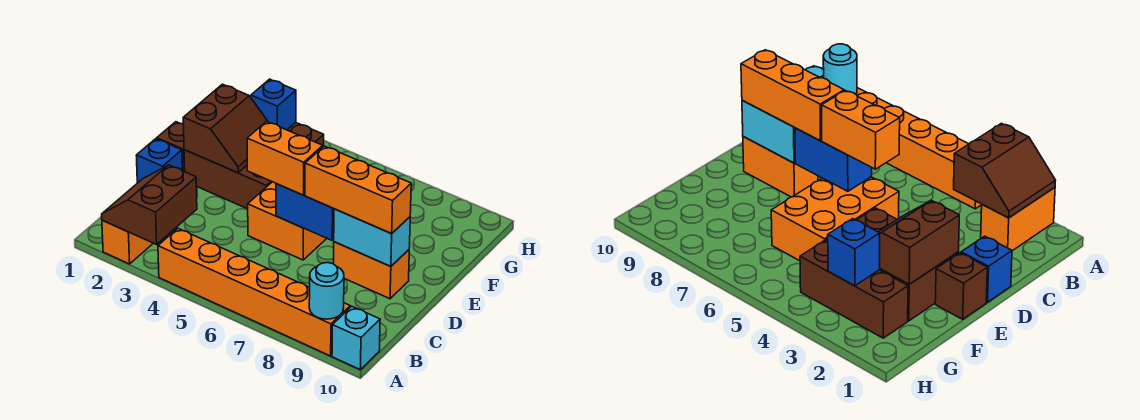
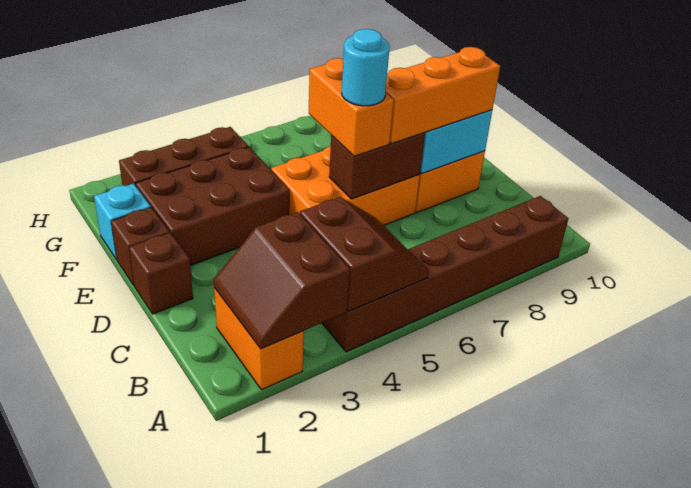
orange brick A4:A9 level 1 -> brown brick A4:A9 level 1
cyan round brick A9 level 2 -> cyan round brick D6 level 4
cyan brick A10 level 1 -> cyan brick F1 level 1
blue brick D1 level 1 -> brown brick D1 level 1
orange brick D5:F6 level 1 -> orange brick D5:E7 level 1
orange brick D5:D6 level 3 -> orange brick D6:E6 level 3
blue brick D6:D7 level 2 -> brown brick D6:D7 level 2
brown slope E2:F3 level 2 top 2 -> brown slope A4:B5 level 2 top 4
blue brick G3 level 2 -> none

